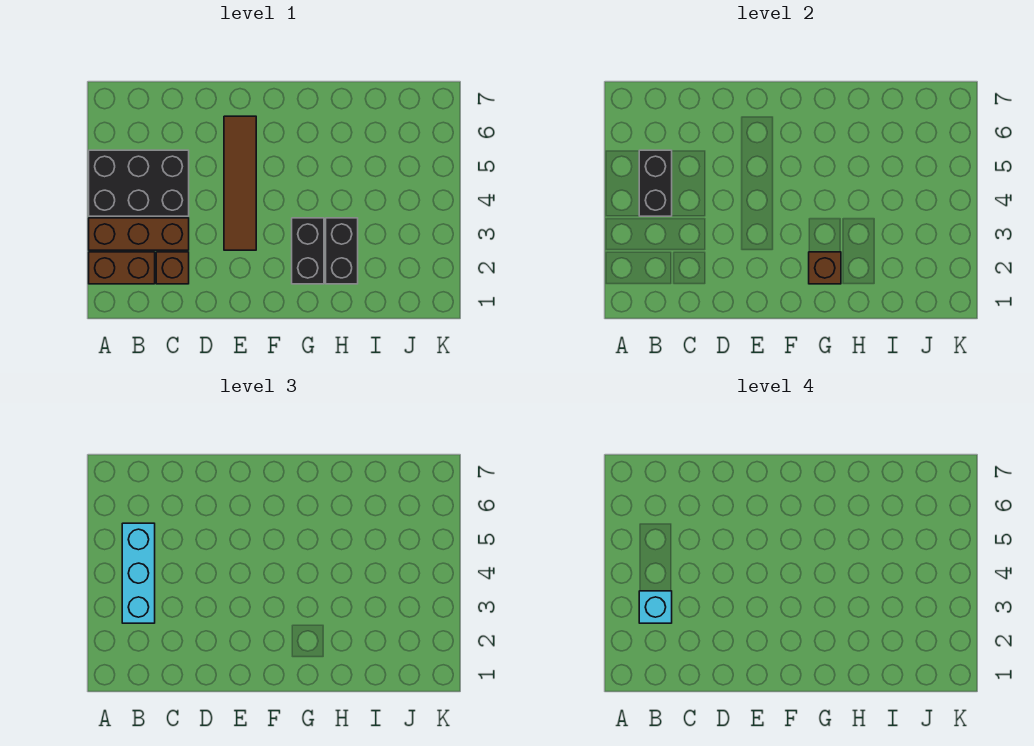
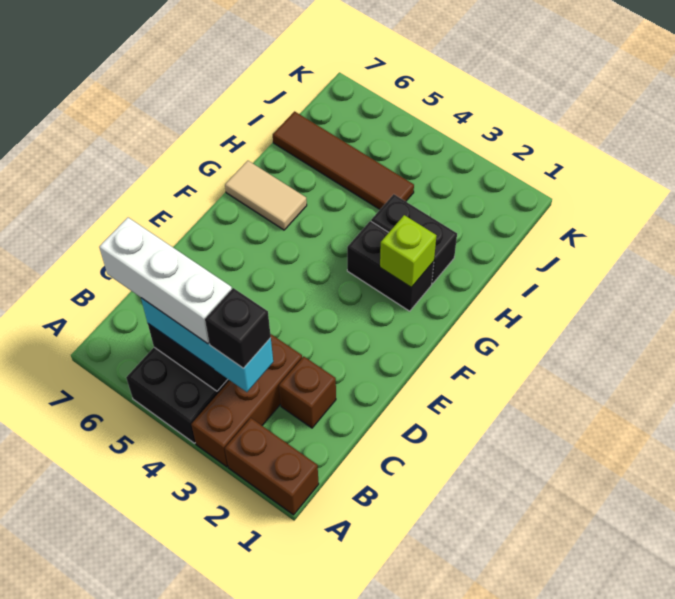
brown brick A2:B2 level 1 -> brown brick A1:A2 level 1
cyan brick B3 level 4 -> black brick B3 level 4
none -> white brick B4:B6 level 4
brown tile E3:E6 level 1 -> brown tile I4:I7 level 1
brown brick G2 level 2 -> lime brick G2 level 2
none -> tan tile G6:G7 level 1

